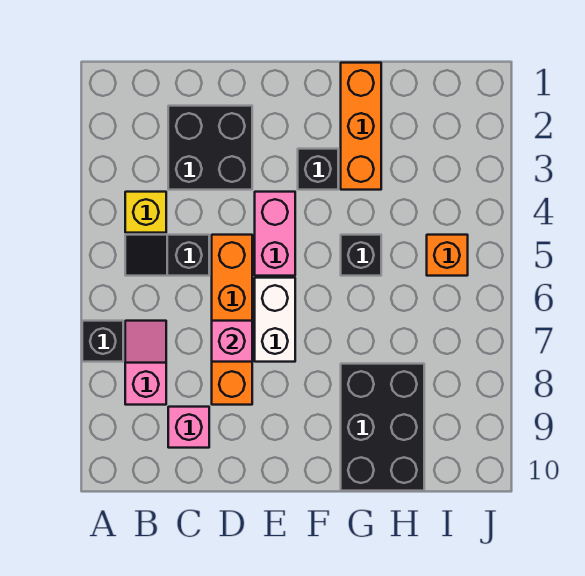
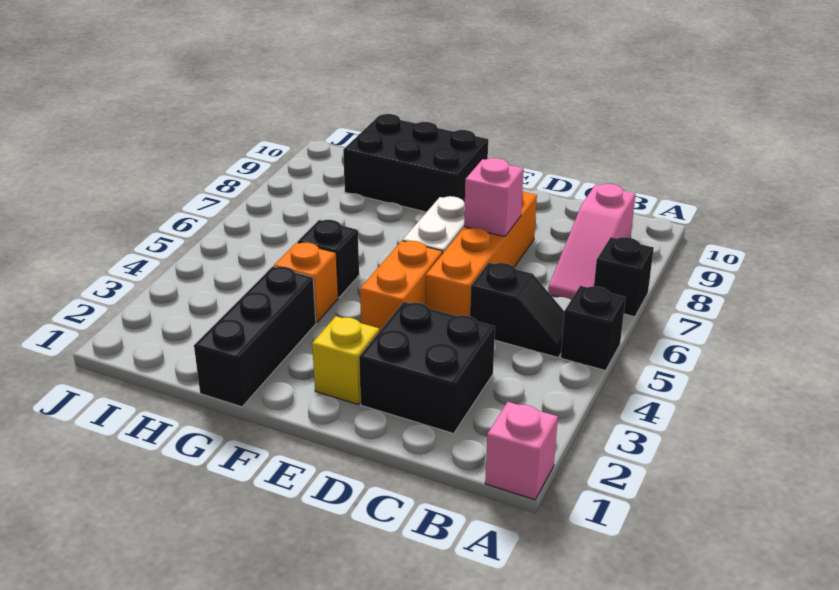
yellow brick B4 level 1 -> yellow brick E2 level 1
pink slope B7:B8 level 1 top 8 -> pink slope B7:B9 level 1 top 9
pink brick C9 level 1 -> pink brick A1 level 1
pink brick E4:E5 level 1 -> orange brick E4:E5 level 1
black brick F3 level 1 -> black brick A5 level 1
orange brick G1:G3 level 1 -> black brick G1:G3 level 1
black brick G8:H10 level 1 -> black brick F9:H10 level 1
orange brick I5 level 1 -> orange brick G4 level 1

